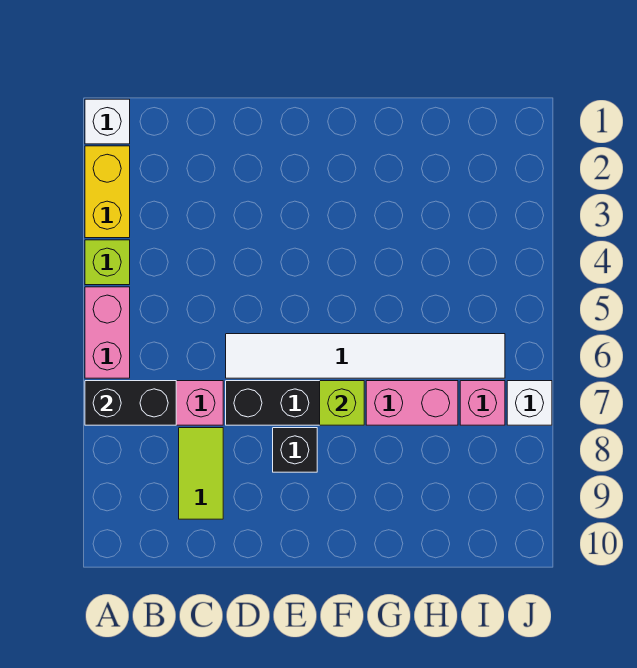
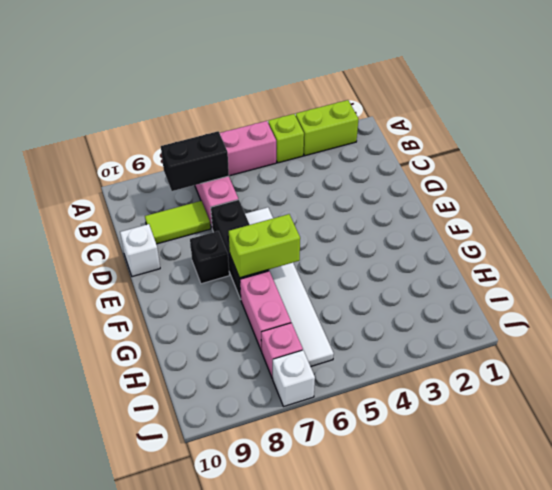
white brick A1 level 1 -> white brick D10 level 1
yellow brick A2:A3 level 1 -> lime brick A2:A3 level 1
black brick A7:B7 level 2 -> black brick B7:B8 level 2
lime brick F7 level 2 -> lime brick F6:F7 level 2

